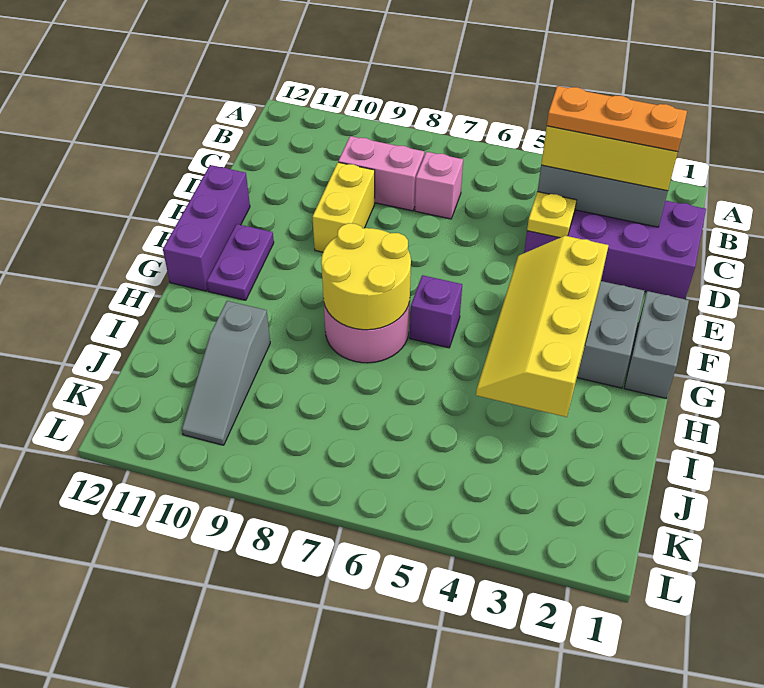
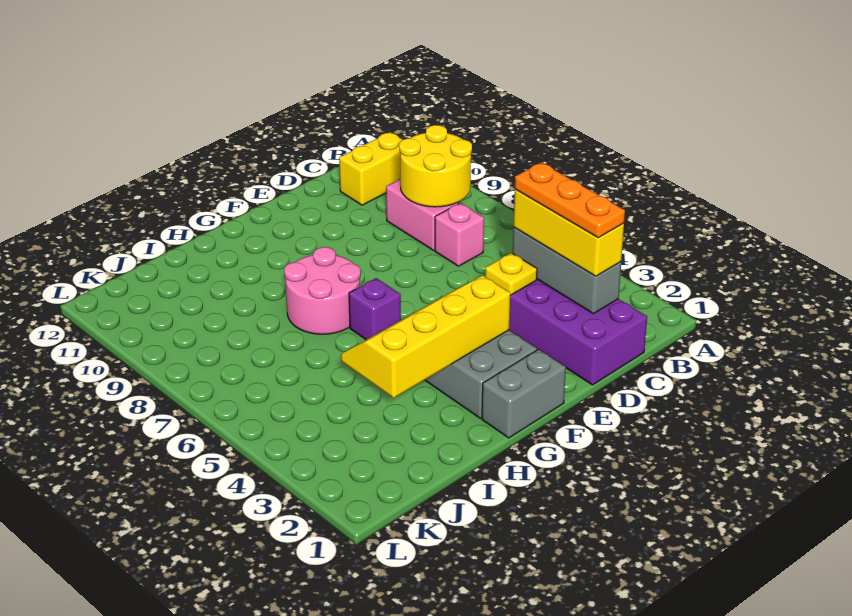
yellow brick D9:E9 level 1 -> yellow brick B11:C11 level 1
purple brick E12:G12 level 1 -> none
purple plate F11:G11 level 1 -> none
yellow round brick G7:H8 level 2 -> yellow round brick B8:C9 level 2
grey slope I10:K10 level 1 top I -> none

